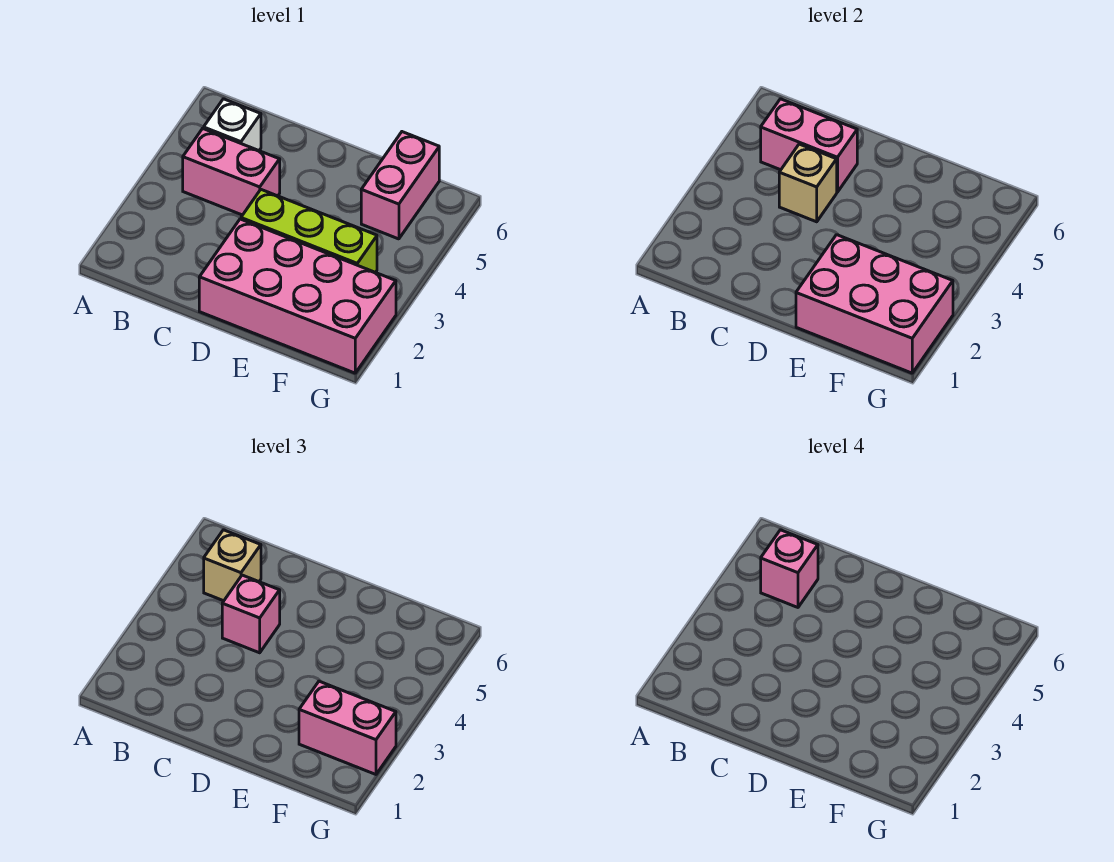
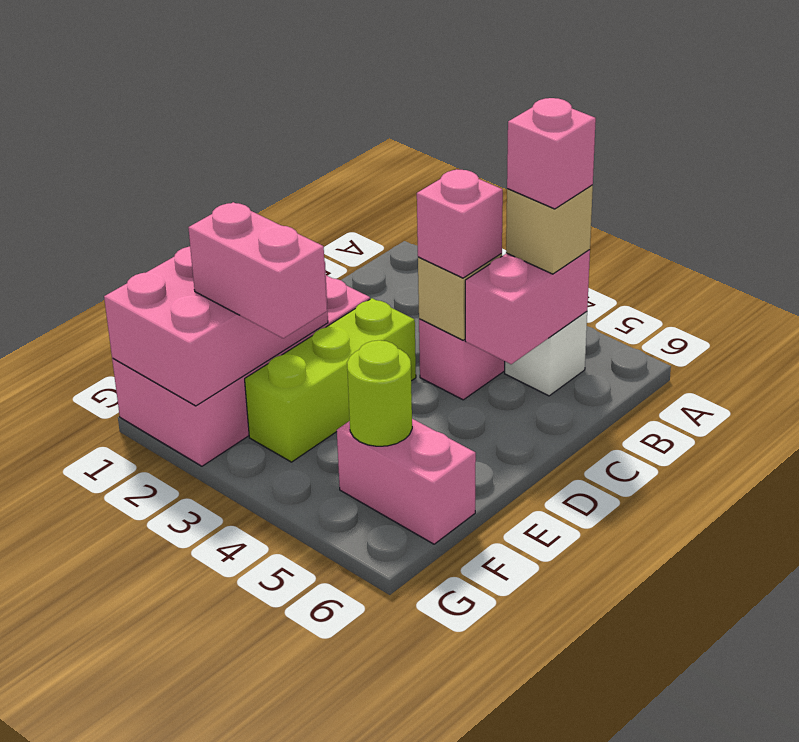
pink brick F2:G2 level 3 -> pink brick F2:F3 level 3
none -> lime round brick F5 level 2

